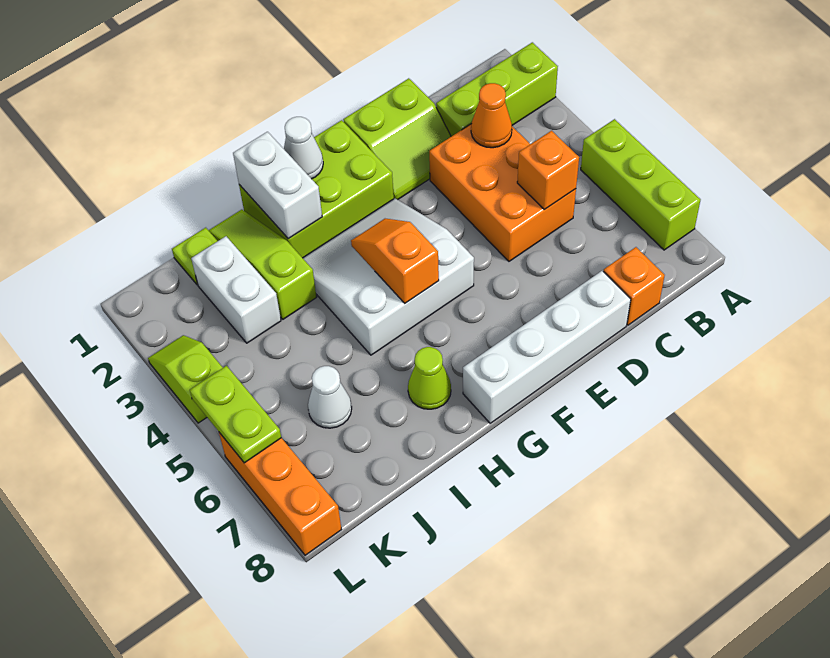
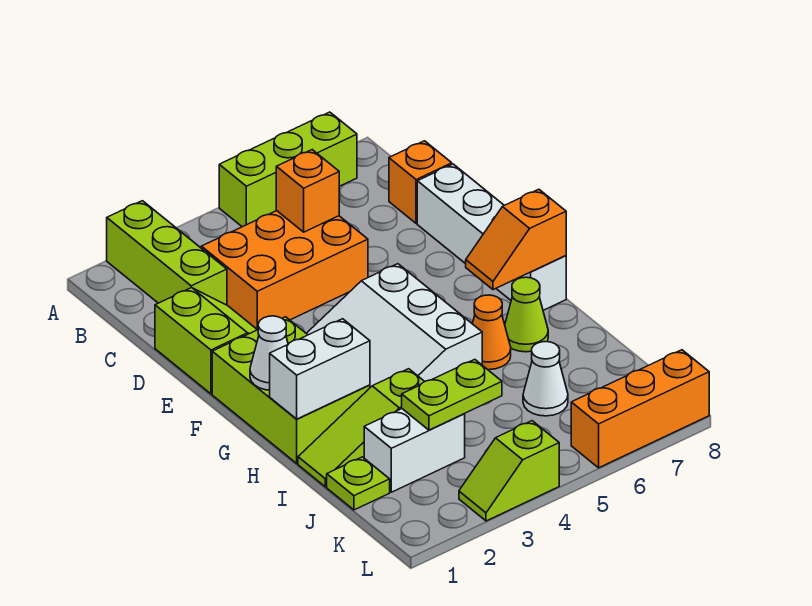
orange cone C3 level 2 -> orange cone H6 level 1
orange slope G4:G5 level 2 top 5 -> orange slope G7:G8 level 2 top 8
lime plate L5:L6 level 2 -> lime plate J3:J4 level 2

